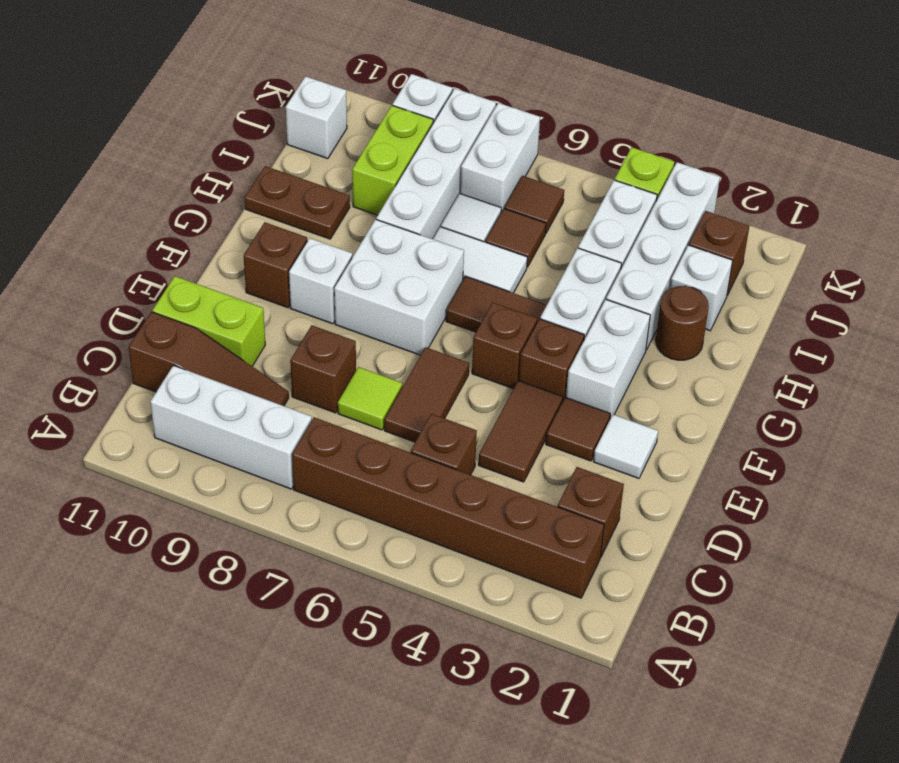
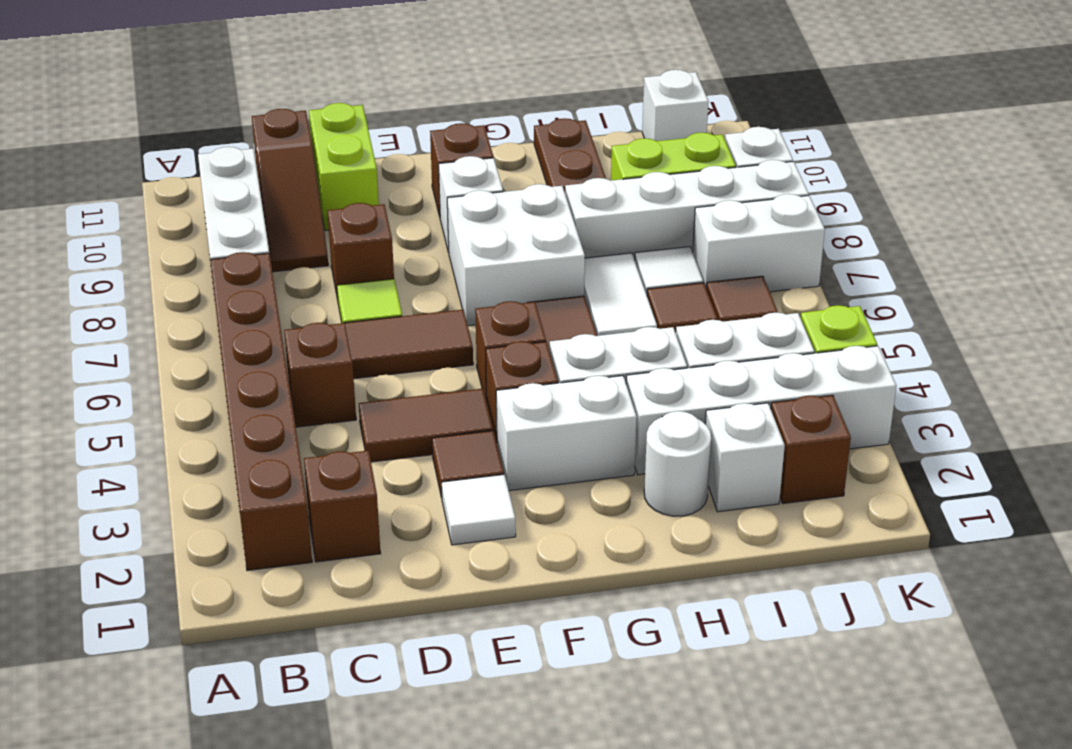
brown round brick H2 level 1 -> white round brick H2 level 1

